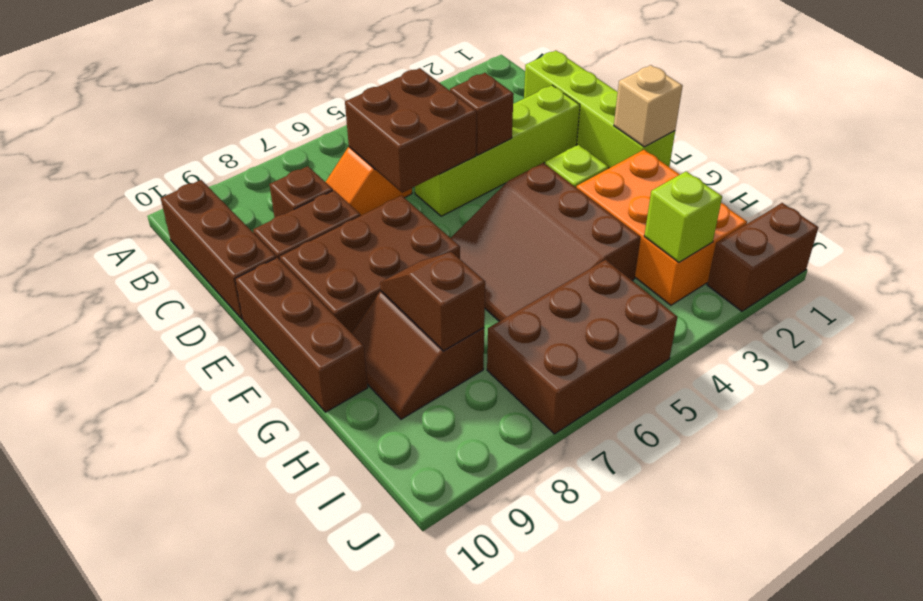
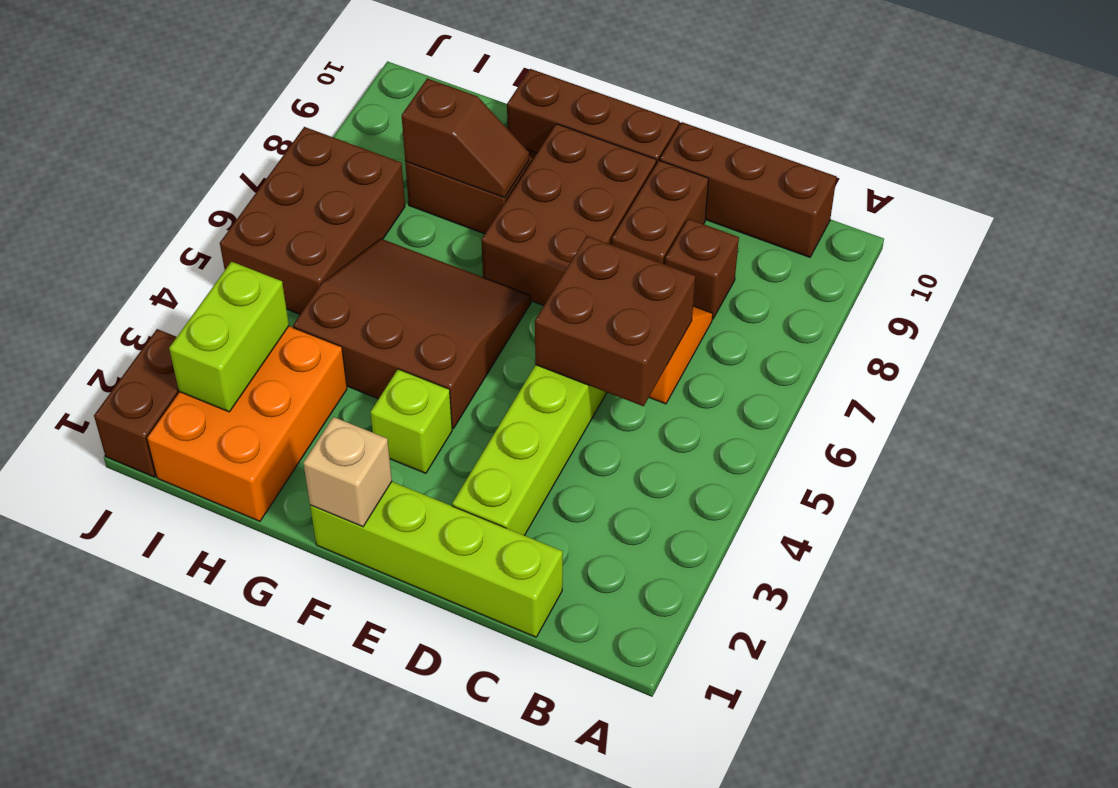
brown brick D4 level 2 -> none
orange brick G2:I3 level 1 -> orange brick H1:I3 level 1
lime brick I3 level 2 -> lime brick I2:I3 level 2

